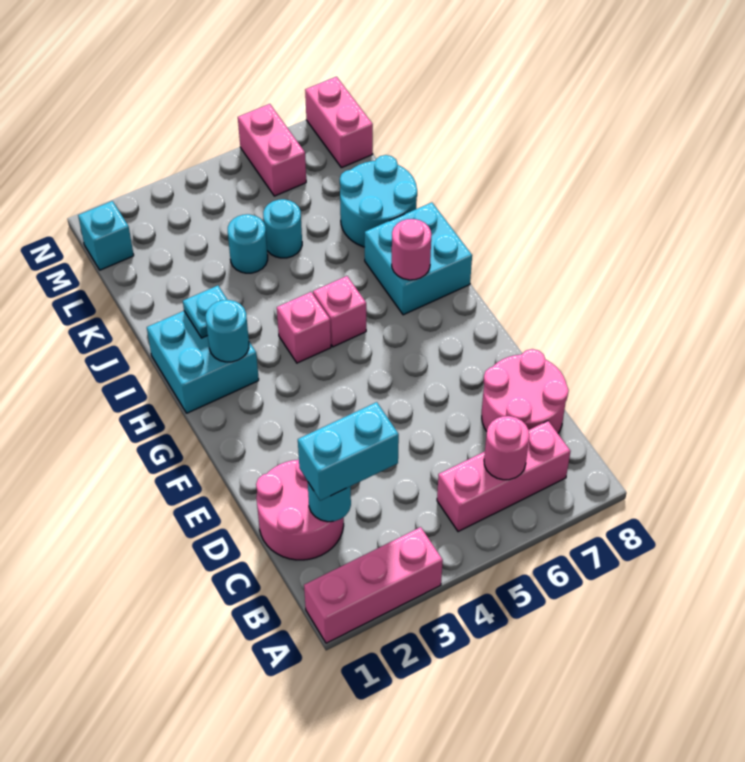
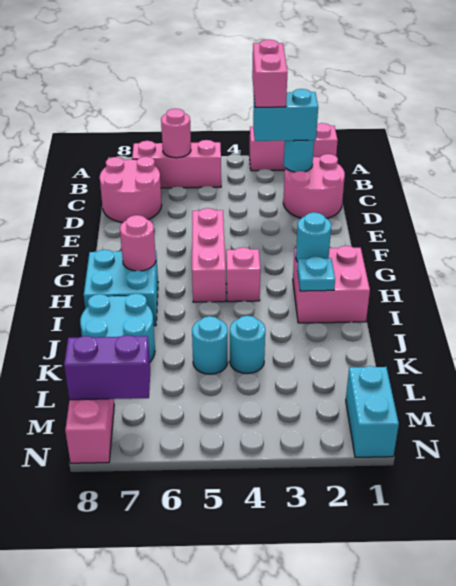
cyan brick H1:I2 level 1 -> pink brick H1:I2 level 1
pink brick H5 level 1 -> pink brick F5:H5 level 1
cyan brick M1 level 1 -> cyan brick M1:N1 level 1
pink brick M6:N6 level 1 -> pink brick B3:C3 level 4
none -> purple brick M7:M8 level 2

